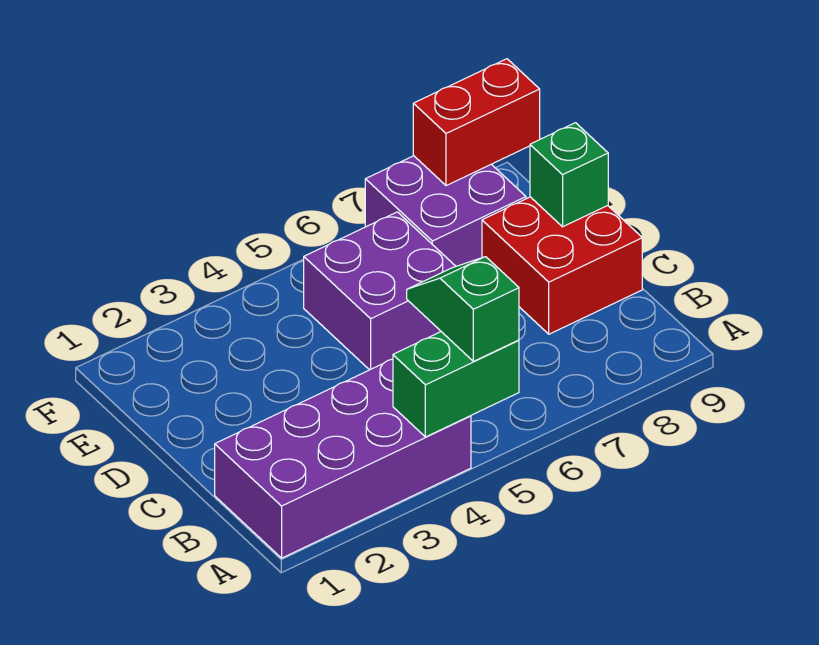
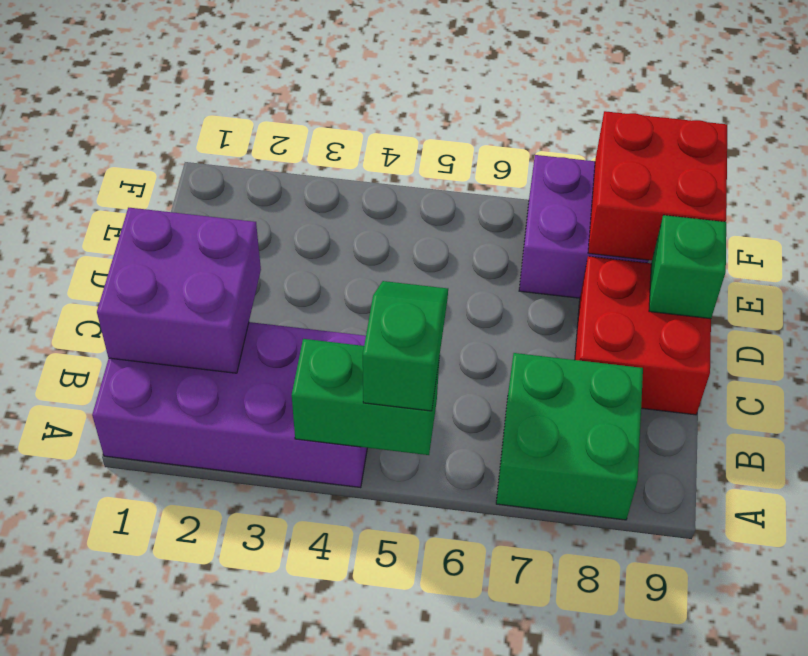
none -> green brick A7:B8 level 1
purple brick D5:E6 level 1 -> purple brick B1:C2 level 2
red brick F8:F9 level 2 -> red brick E8:F9 level 2

